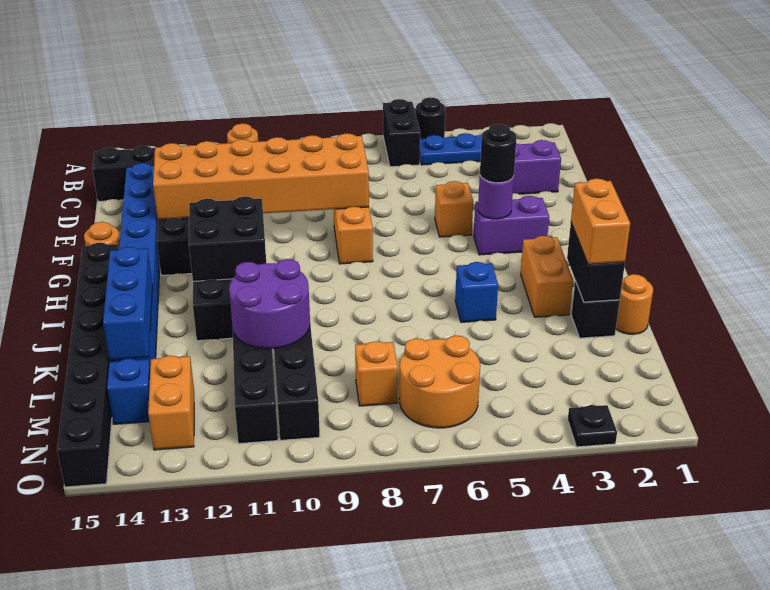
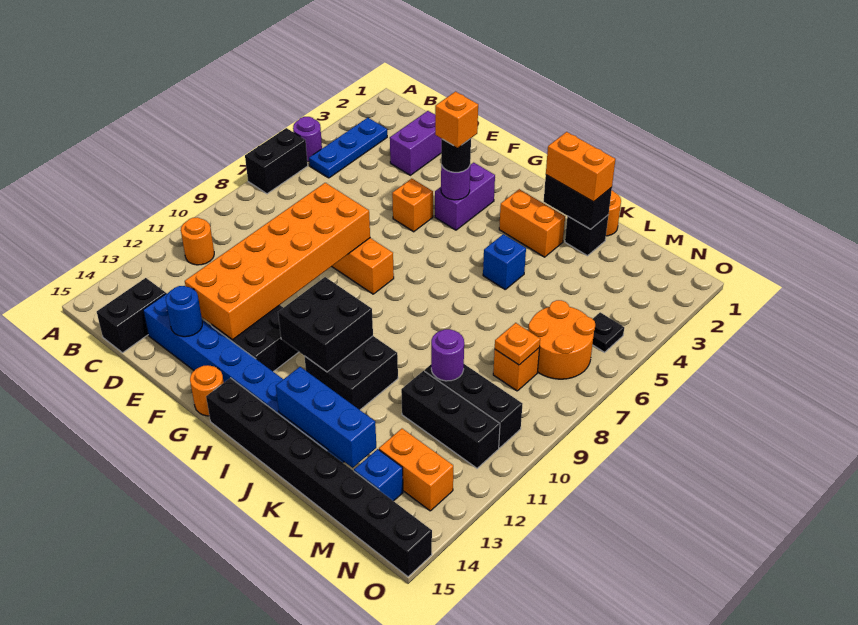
black round brick A5 level 1 -> purple round brick A5 level 1
black brick A6:B6 level 1 -> black brick A6:A7 level 1
none -> blue round brick E14 level 2
none -> orange brick G4 level 4
purple round brick K10:L11 level 2 -> purple round brick L10 level 2
none -> orange plate M8 level 2
black plate O3 level 1 -> black plate N5 level 1

